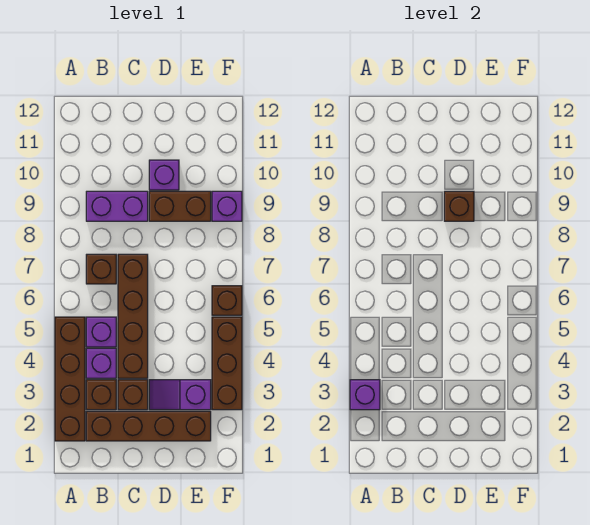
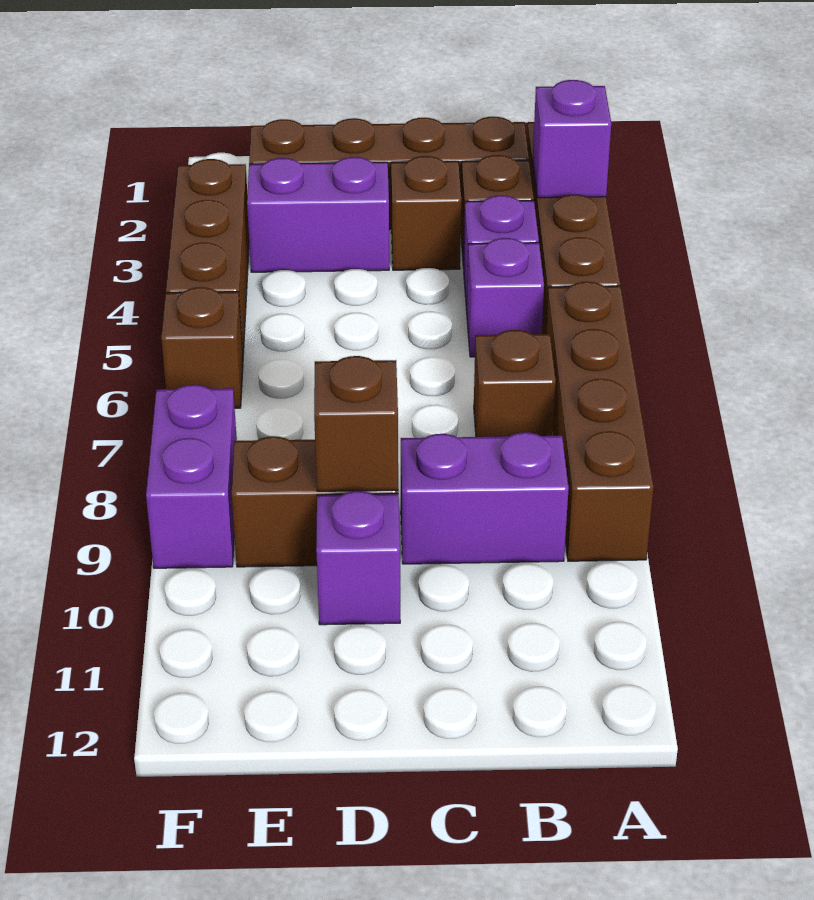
brown brick C4:C7 level 1 -> brown brick A6:A9 level 1
purple slope D3:E3 level 1 top E -> purple brick D3:E3 level 1
purple brick F9 level 1 -> purple brick F8:F9 level 1

